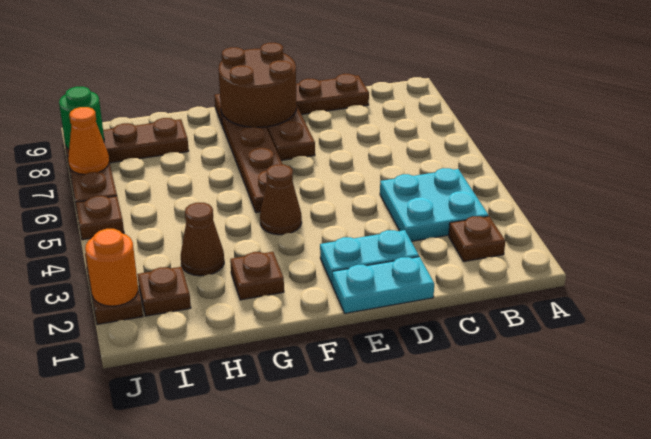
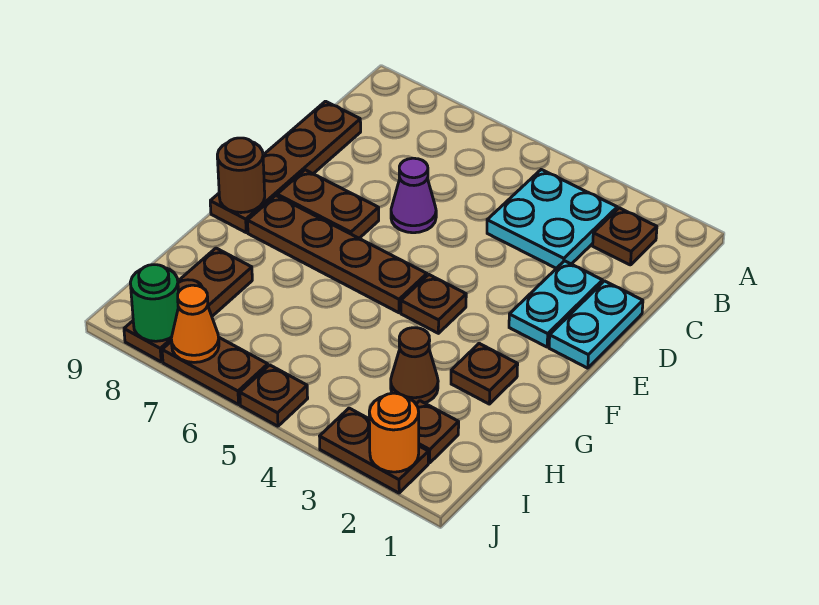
none -> purple cone D6 level 1
brown round brick E8:F9 level 2 -> brown round brick F9 level 2
brown cone F4 level 1 -> brown plate F4 level 1

